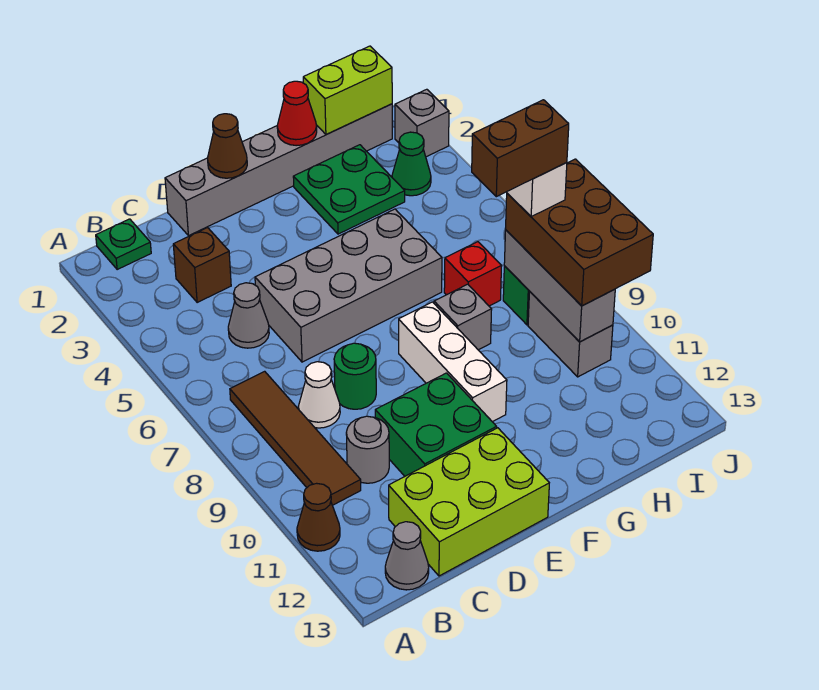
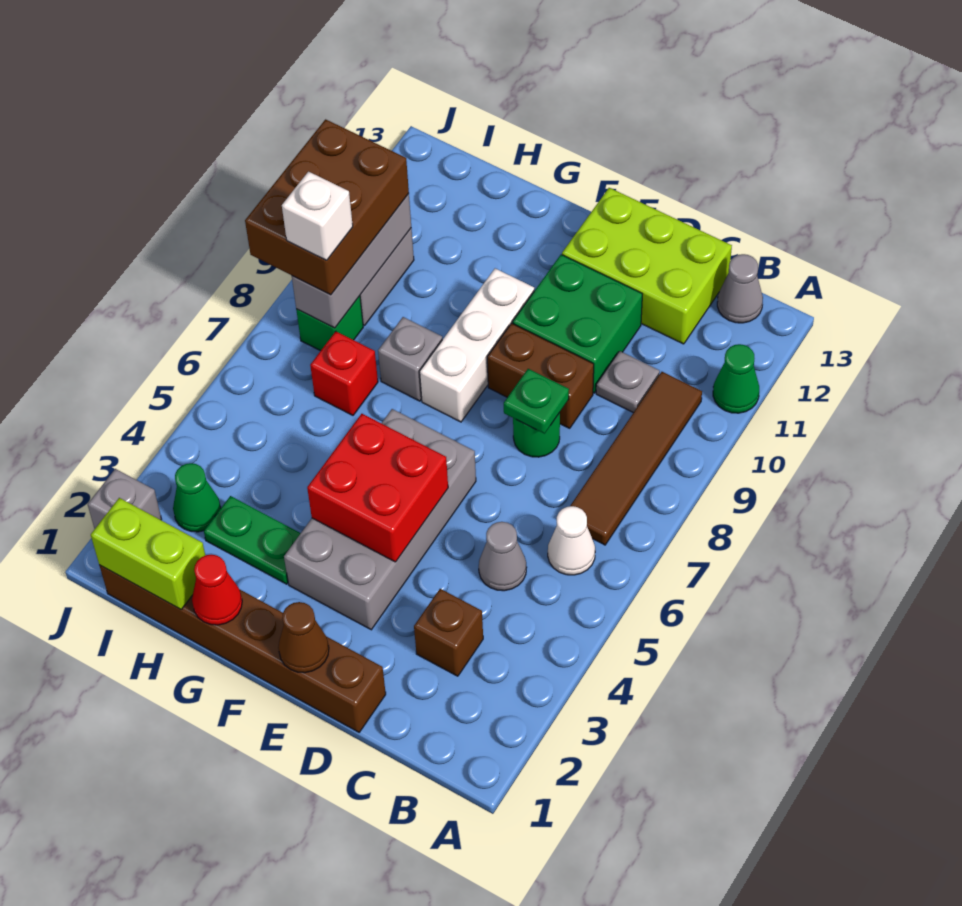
brown cone A11 level 1 -> green cone A11 level 1
green plate B1 level 1 -> green plate D8 level 2
white cone C8 level 1 -> white cone B6 level 1
grey round brick C10 level 1 -> grey plate C10 level 1
grey brick D1:I1 level 1 -> brown brick D1:I1 level 1
grey brick D5:G6 level 1 -> grey brick E3:F6 level 1
none -> red brick E4:F5 level 2
green plate G2:H3 level 1 -> green plate G3:H3 level 1
brown brick H8:I8 level 5 -> brown brick D9:E9 level 1

